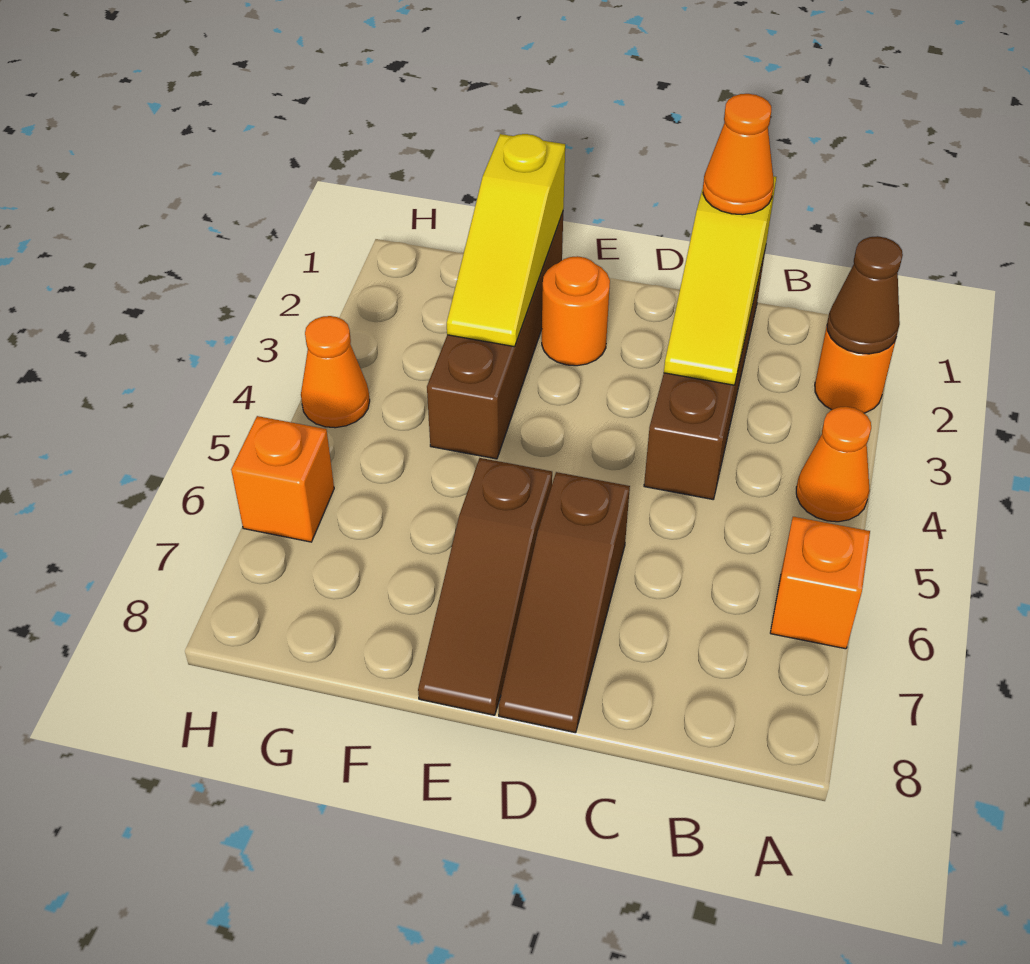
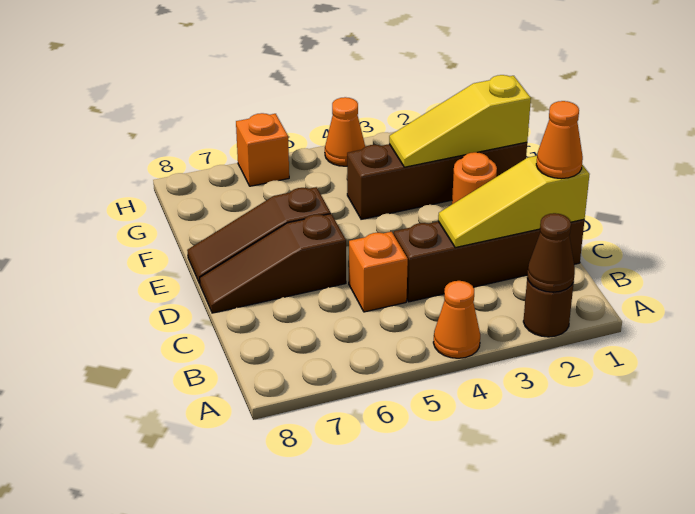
orange round brick A2 level 1 -> brown round brick A2 level 1
orange brick A6 level 1 -> orange brick C5 level 1

